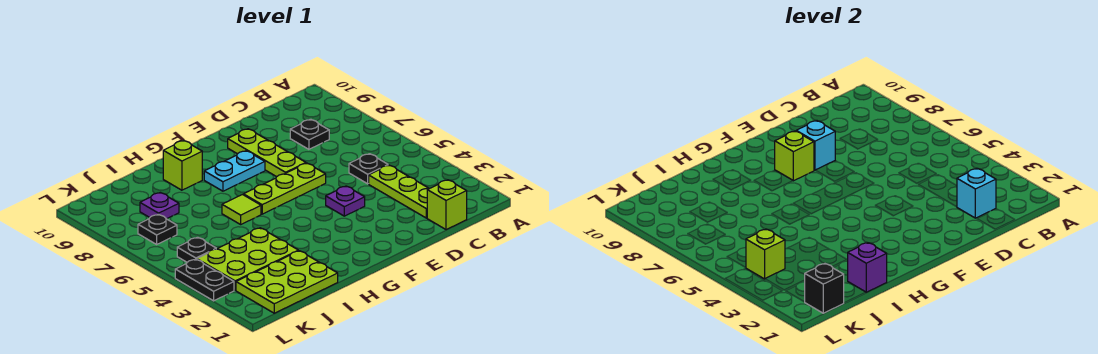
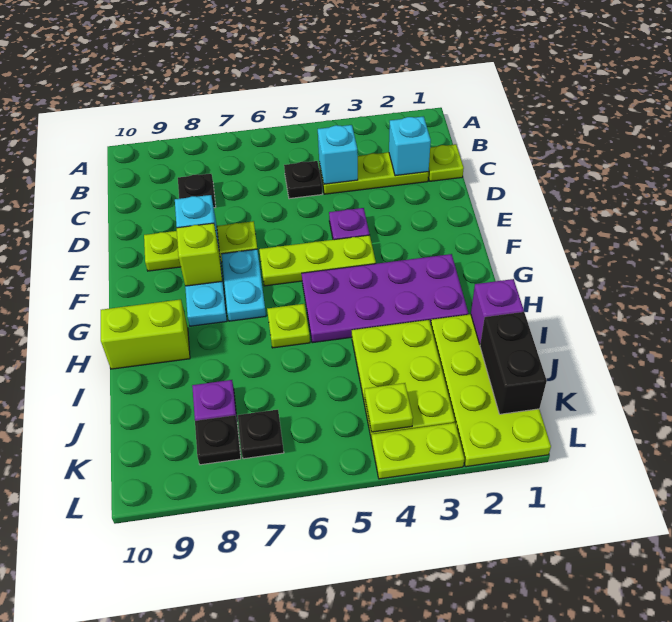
lime brick C1 level 1 -> lime plate C1 level 1
none -> cyan brick C4 level 2
lime plate E6:G6 level 1 -> lime plate F4:F6 level 1
none -> cyan plate F7:G7 level 1
none -> purple plate G2:H5 level 1
lime tile H6 level 1 -> lime plate H6 level 1
lime brick H9 level 1 -> lime brick H9:H10 level 1
lime plate I1:K2 level 1 -> lime plate I1:L2 level 1
black brick K1 level 2 -> black brick J1:K1 level 2
lime brick K4 level 2 -> lime plate K4 level 2
black plate K5 level 1 -> black plate K8 level 1
black plate L3:L4 level 1 -> lime plate L3:L4 level 1

